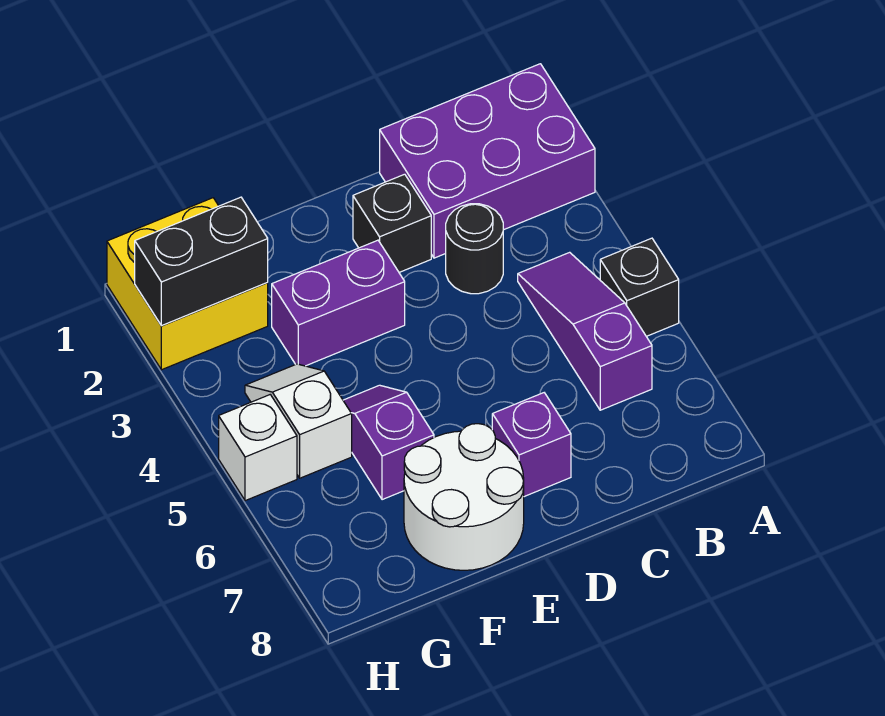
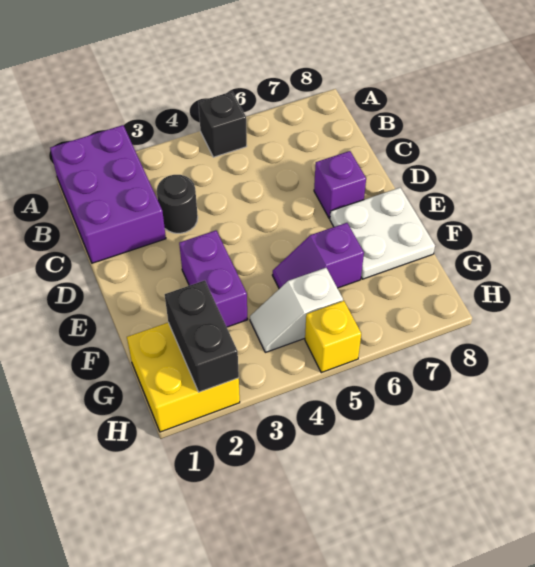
purple slope B4:B6 level 1 top 6 -> none
black brick D2 level 1 -> none
white round brick E7:F8 level 1 -> white plate E7:F8 level 1
white brick H5 level 1 -> yellow brick H5 level 1

